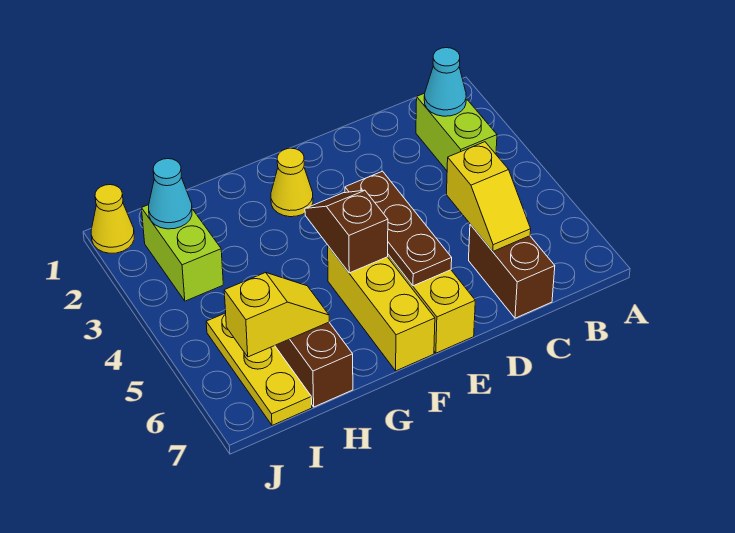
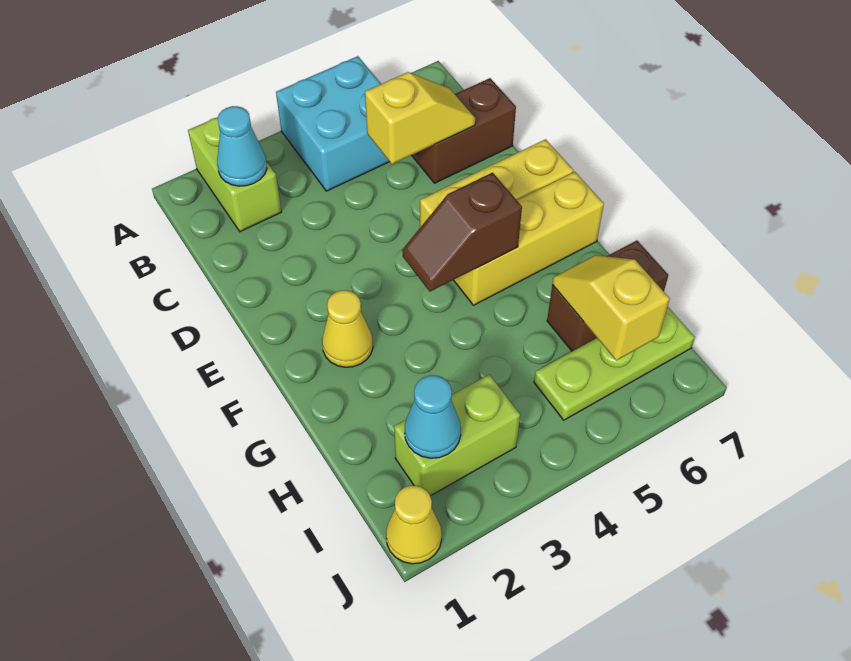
none -> cyan brick A4:B5 level 1
lime brick B2:B3 level 1 -> lime brick A2:B2 level 1
brown plate E4:E6 level 2 -> none
yellow plate I5:I7 level 1 -> lime plate I5:I7 level 1

